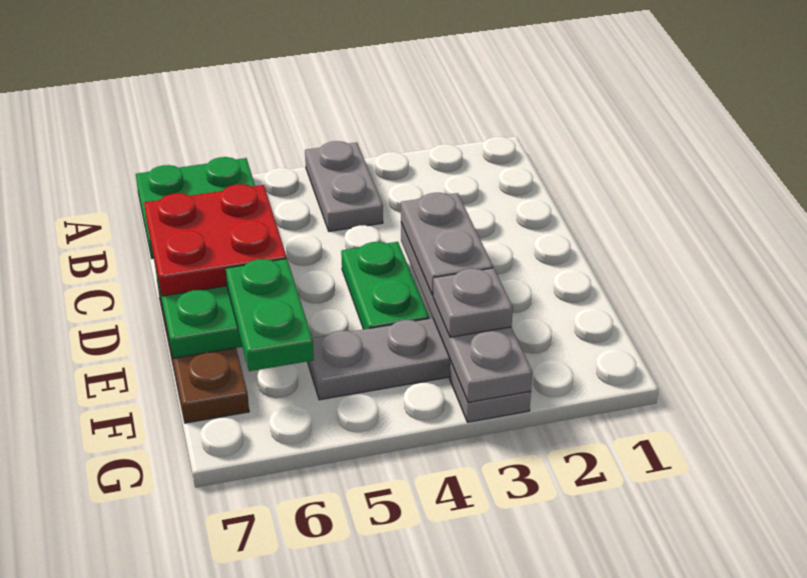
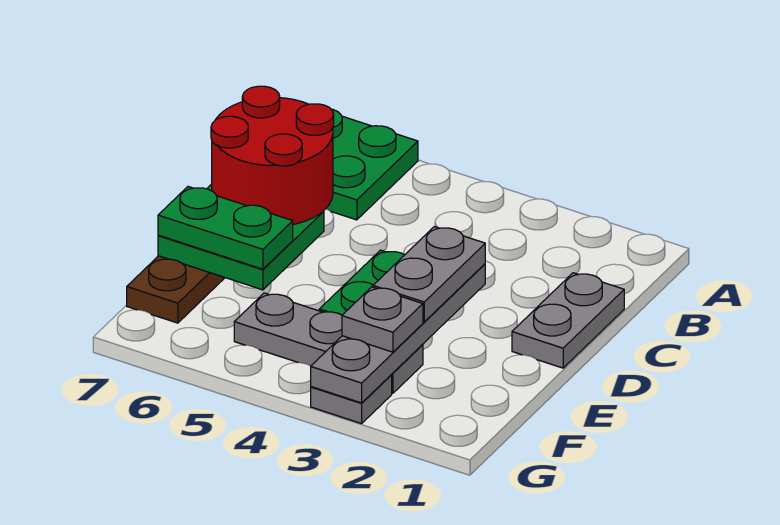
grey plate A4:B4 level 1 -> grey plate C1:D1 level 1
red plate C6:D7 level 3 -> red round brick C6:D7 level 3
green plate E6:F6 level 3 -> green plate E6:E7 level 3

